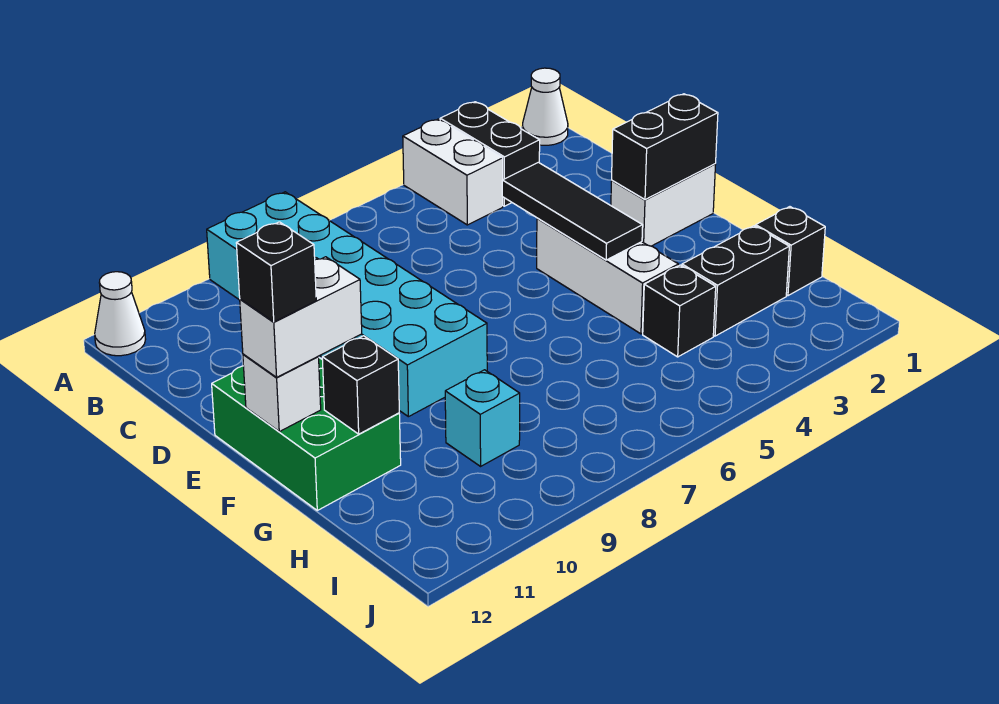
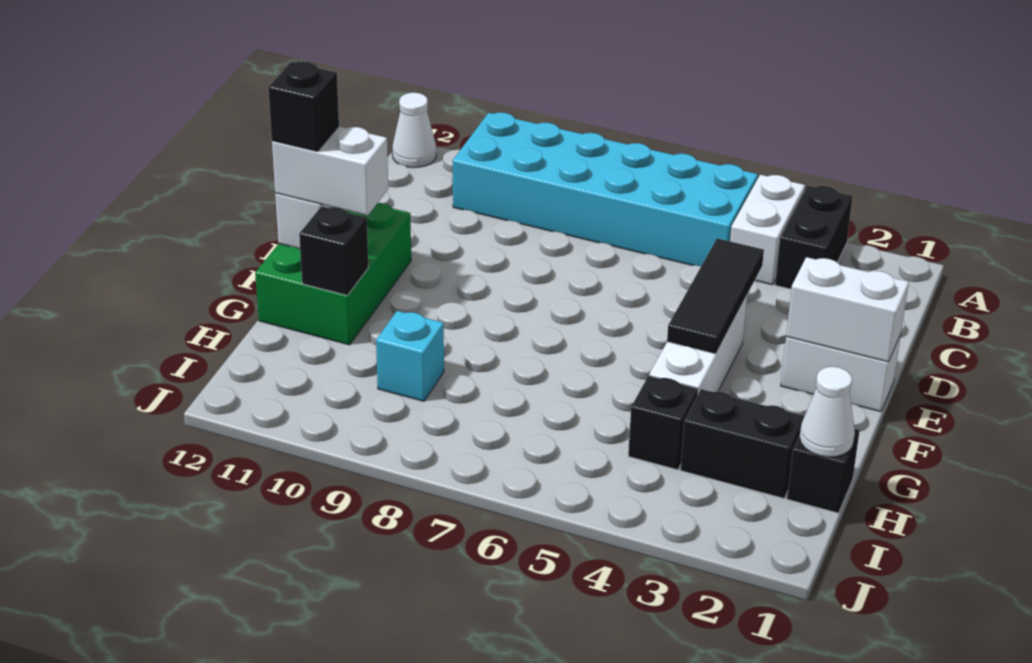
white cone A1 level 1 -> white cone H1 level 2
cyan brick A8:F9 level 1 -> cyan brick A5:B10 level 1
black brick E1:E2 level 2 -> white brick E1:E2 level 2

